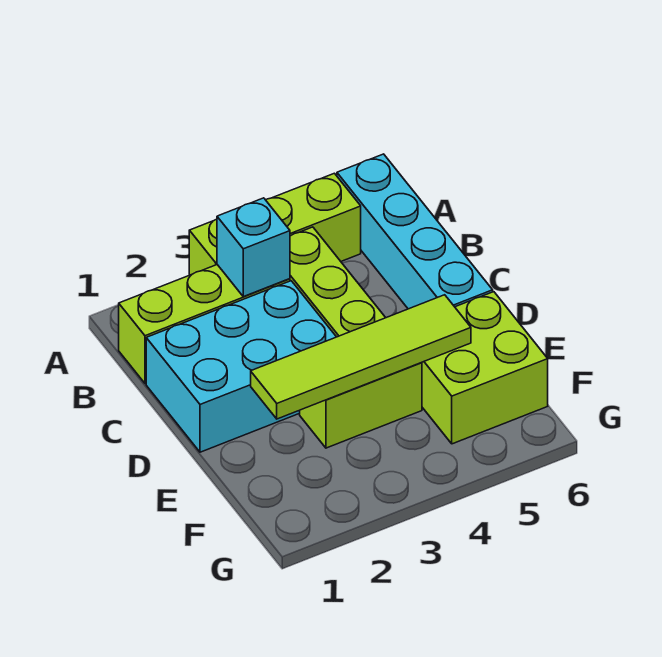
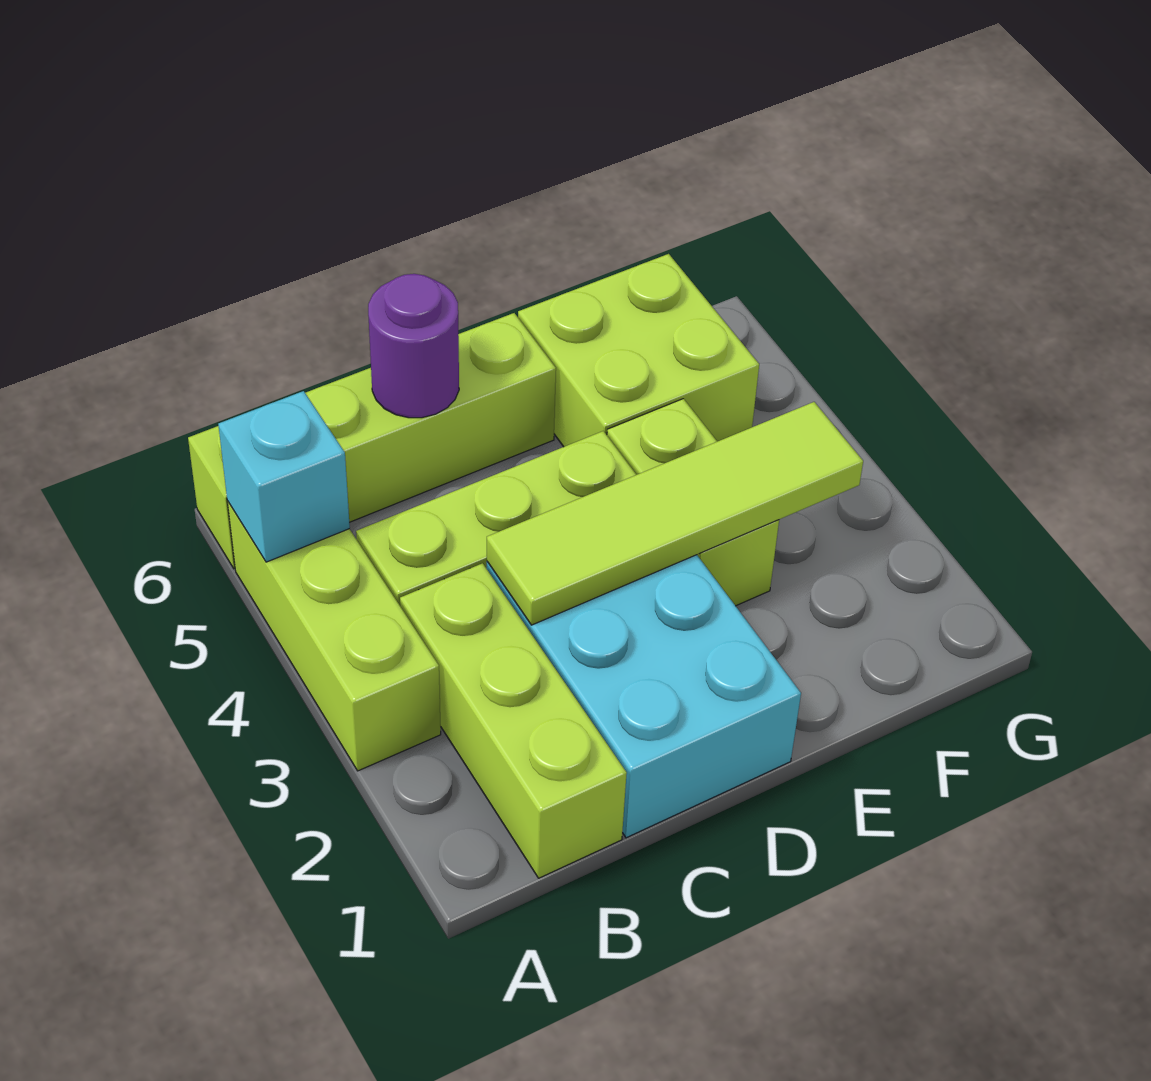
cyan brick A6:D6 level 1 -> lime brick A6:D6 level 1
cyan brick B3 level 2 -> cyan brick A5 level 2
none -> purple round brick C6 level 2
lime tile E2:E5 level 2 -> lime tile C3:F3 level 2

